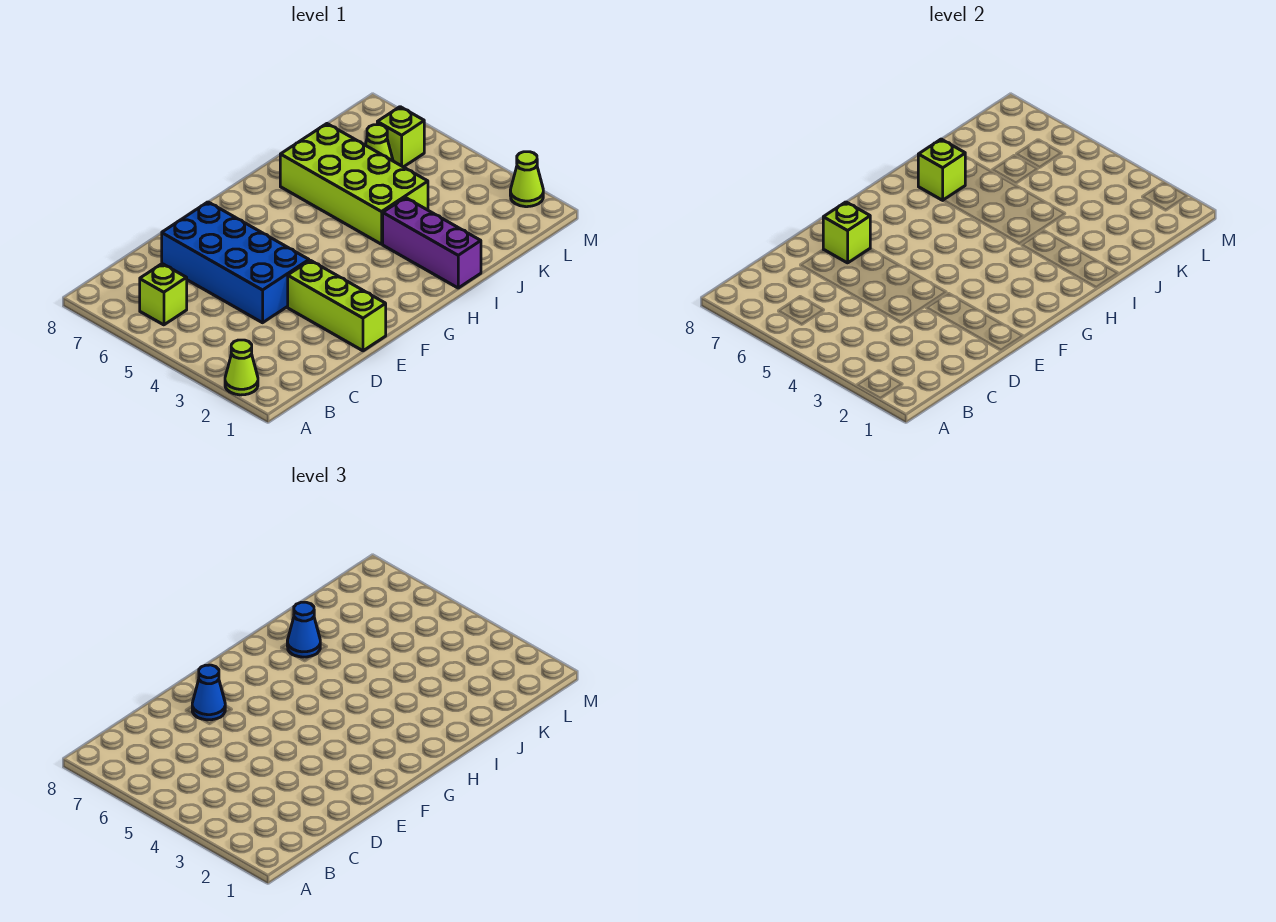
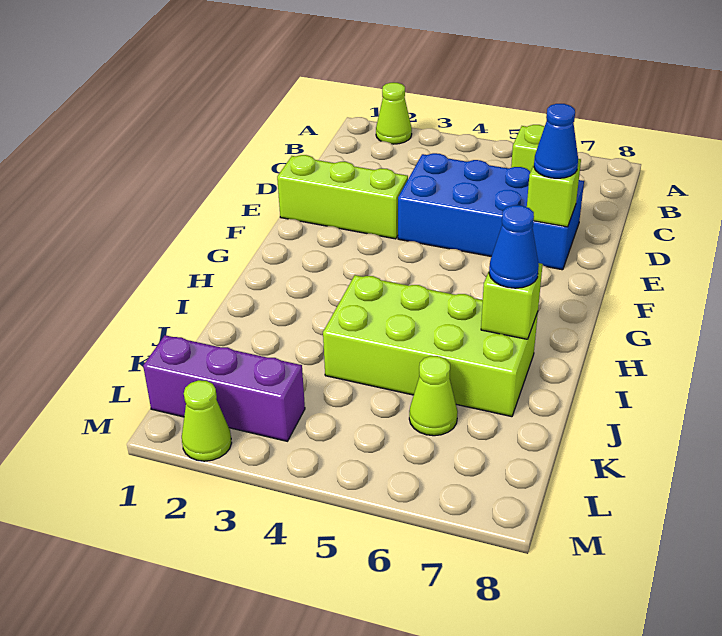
purple brick I1:I3 level 1 -> purple brick L1:L3 level 1
lime brick L6 level 1 -> none

